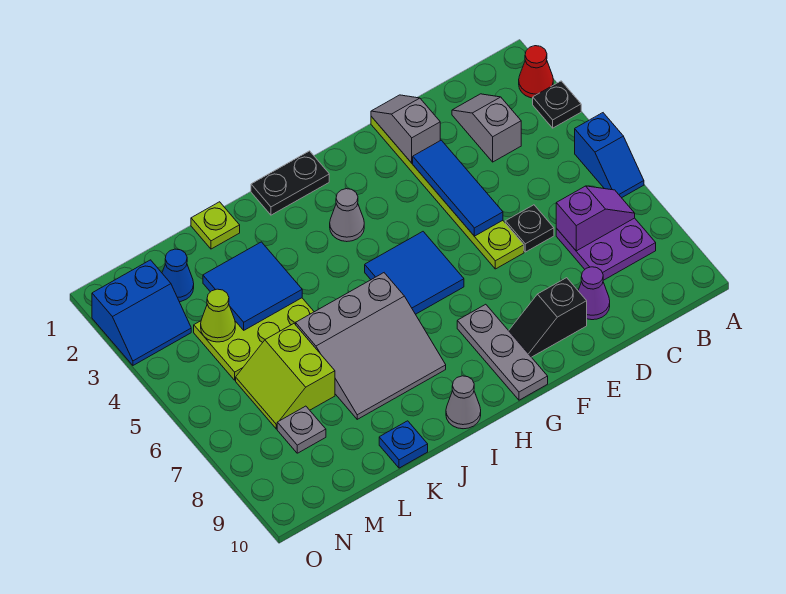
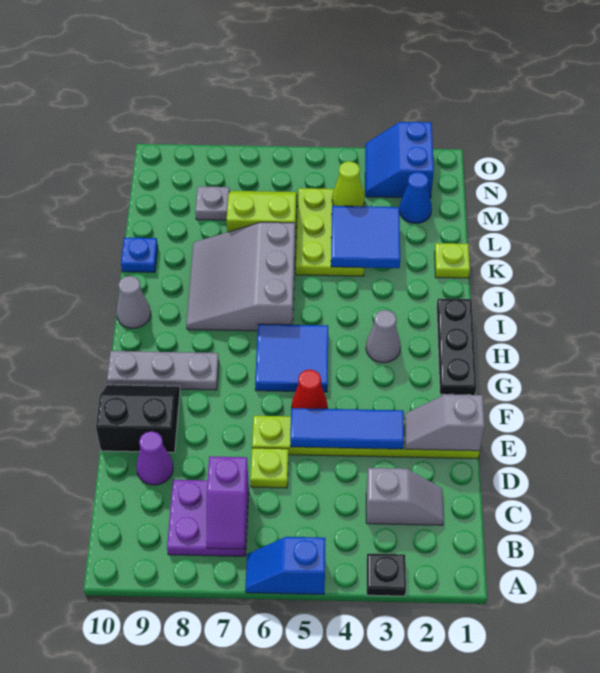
red cone A2 level 1 -> red cone F5 level 1
black plate D6 level 1 -> lime plate D6 level 1
grey slope E1:E2 level 2 top 2 -> grey slope E1:E2 level 2 top 1
black slope E9:F9 level 1 top E -> black slope E9:F10 level 1 top E
black plate H1:I1 level 1 -> black plate G1:I1 level 1

